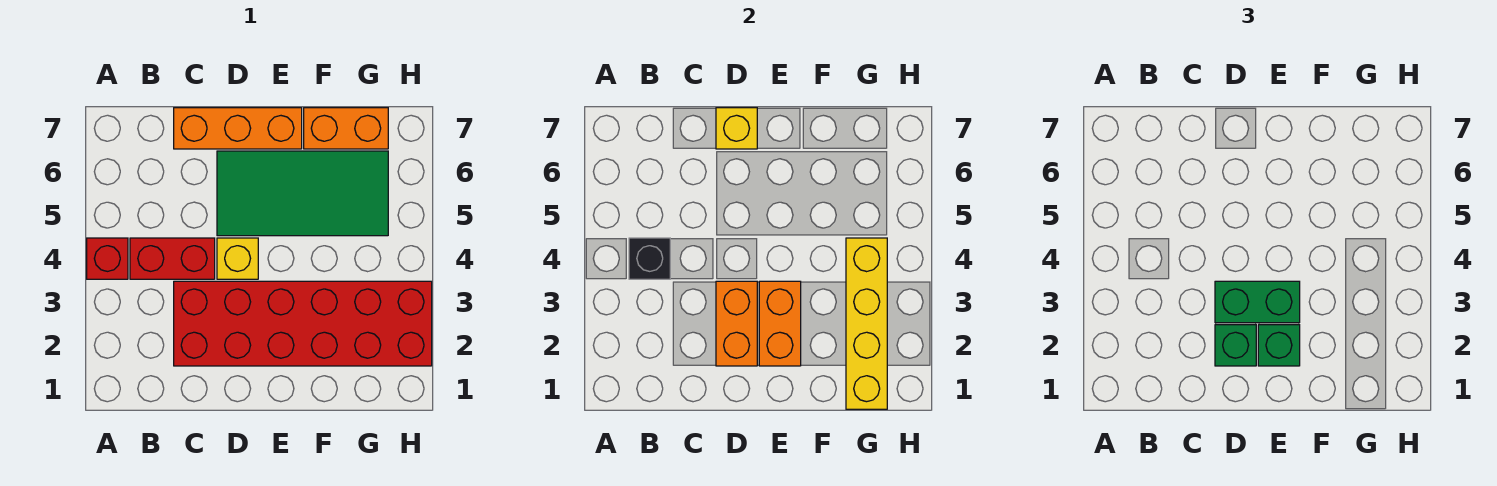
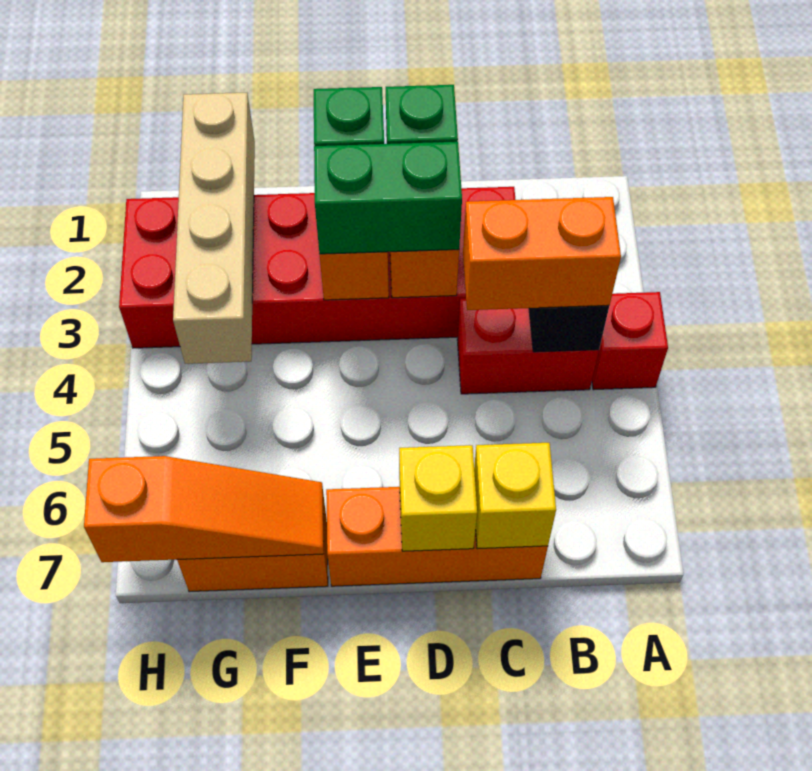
none -> orange brick B4:C4 level 3
yellow brick D4 level 1 -> yellow brick C7 level 2
green tile D5:G6 level 1 -> none
none -> orange slope F7:H7 level 2 top H
yellow brick G1:G4 level 2 -> tan brick G1:G4 level 2

